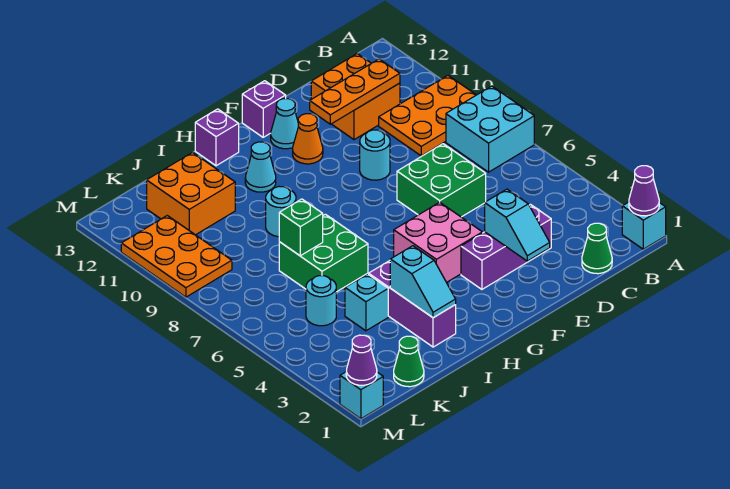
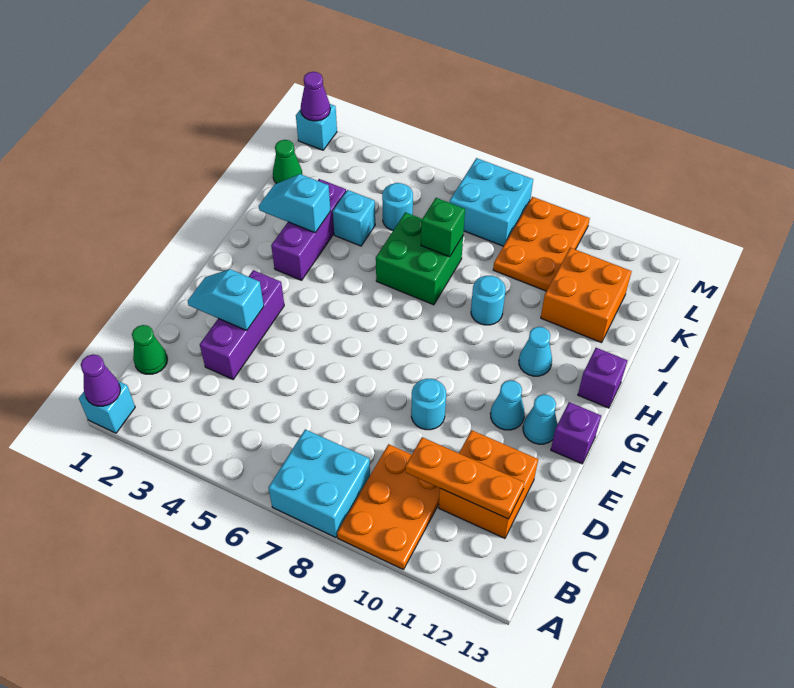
orange plate C11:E11 level 2 -> orange plate C10:C12 level 2
green brick D6:E7 level 1 -> none
pink brick F4:G5 level 1 -> none
orange cone F11 level 1 -> cyan cone F11 level 1
purple brick I2:I4 level 1 -> purple brick H3:J3 level 1
none -> cyan brick L7:M8 level 1
orange plate L9:M11 level 1 -> orange plate K9:M10 level 1

